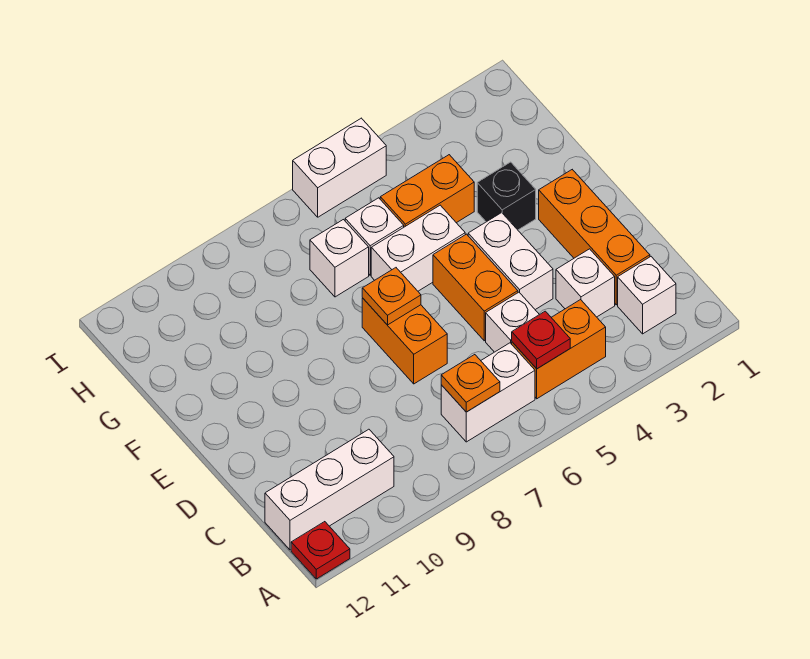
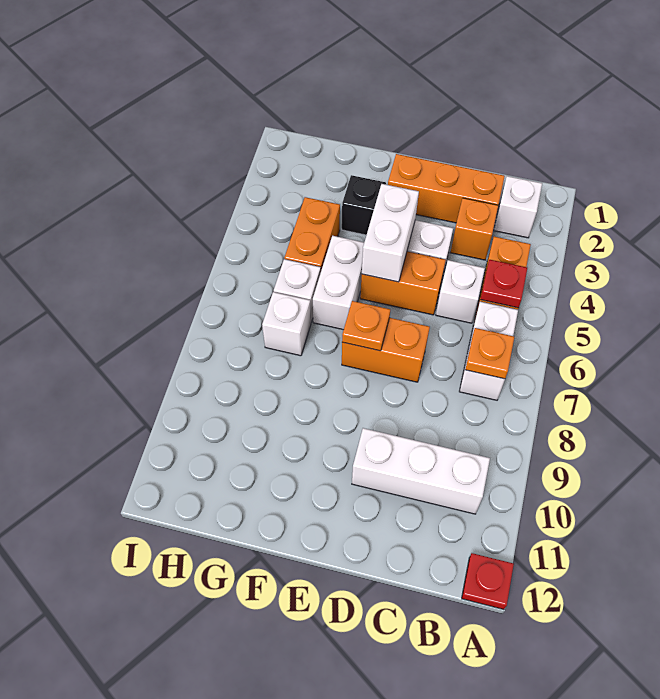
white brick B10:B12 level 1 -> white brick B10:D10 level 1
white brick C3 level 1 -> orange brick C3 level 1
white brick I5:I6 level 1 -> white brick E4:E5 level 2

